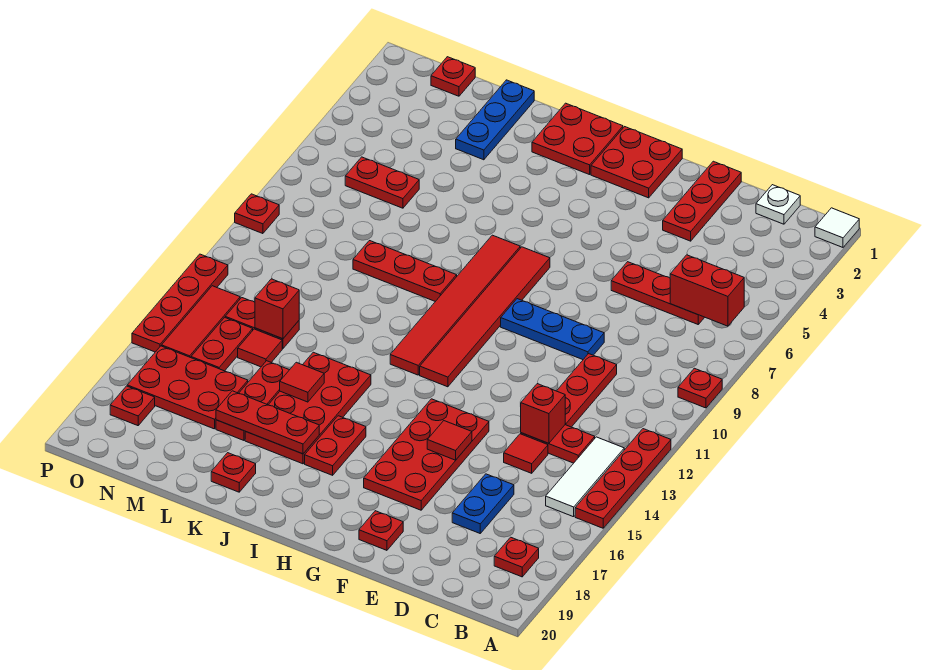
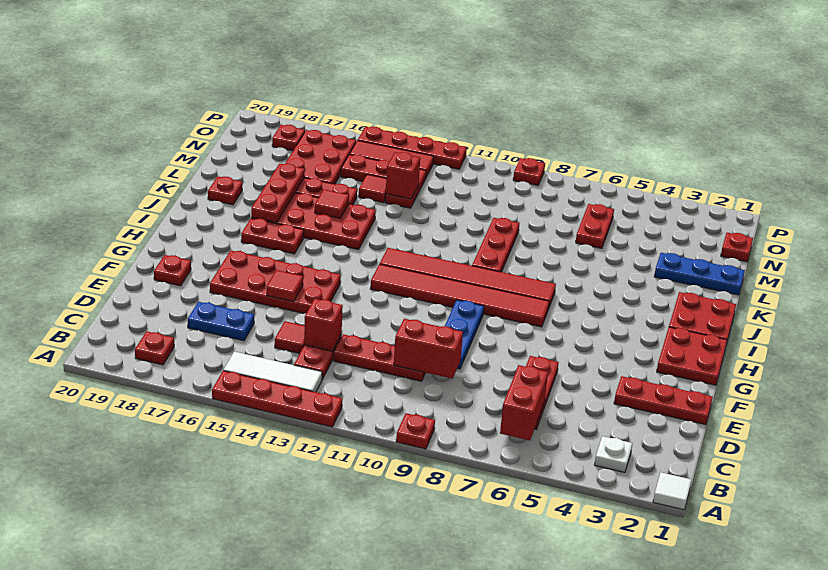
white plate C1 level 1 -> white plate B3 level 1
none -> red brick D9:D10 level 2

